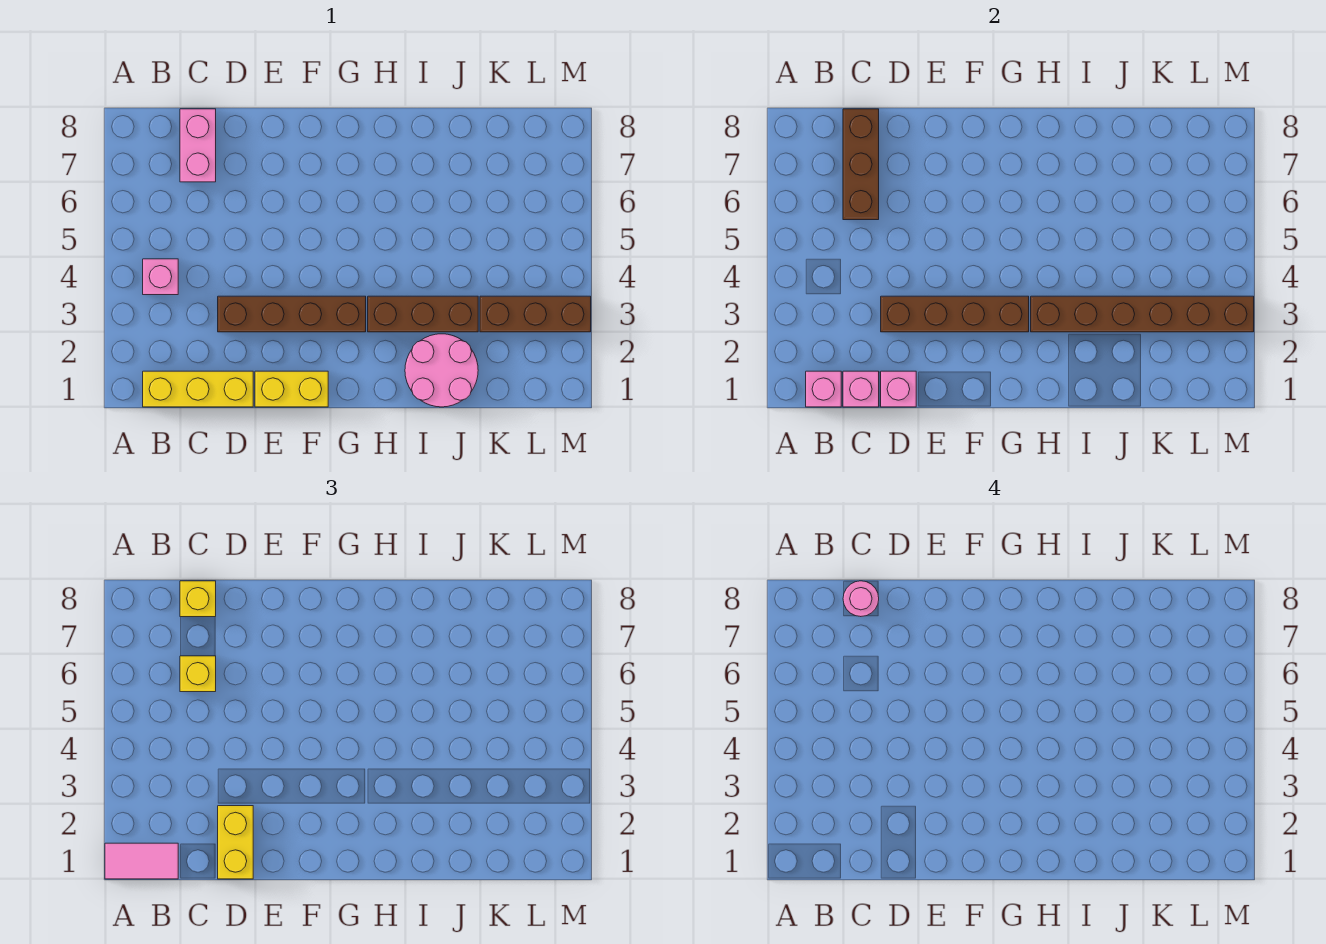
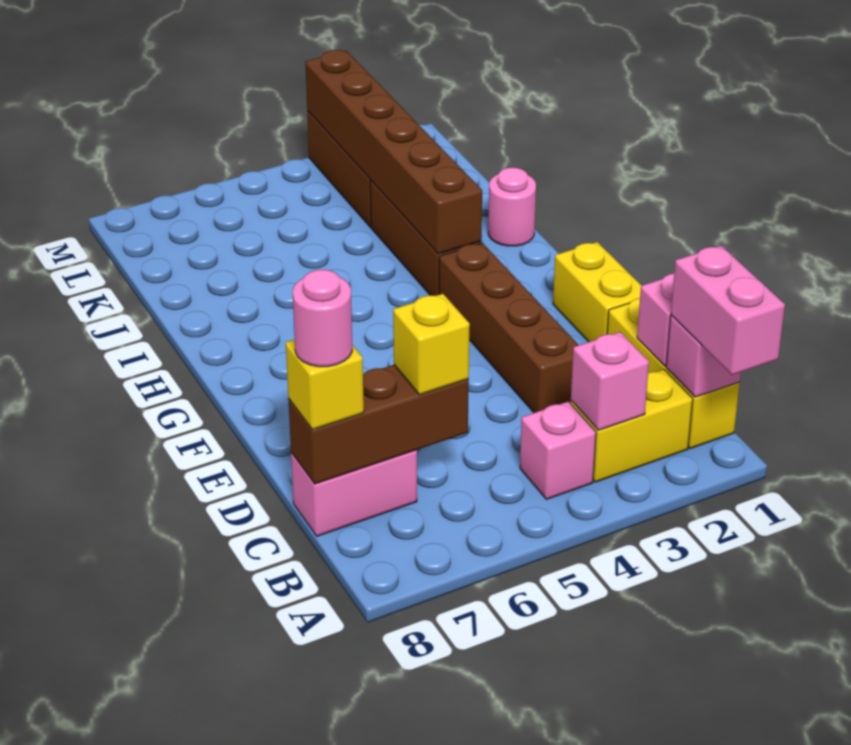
pink tile A1:B1 level 3 -> pink brick A1:B1 level 3
pink brick D1 level 2 -> pink brick B3 level 2
yellow brick D1:D2 level 3 -> yellow brick B2:B3 level 1
brown brick D3:G3 level 2 -> none
pink round brick I1:J2 level 1 -> pink round brick I1 level 1

